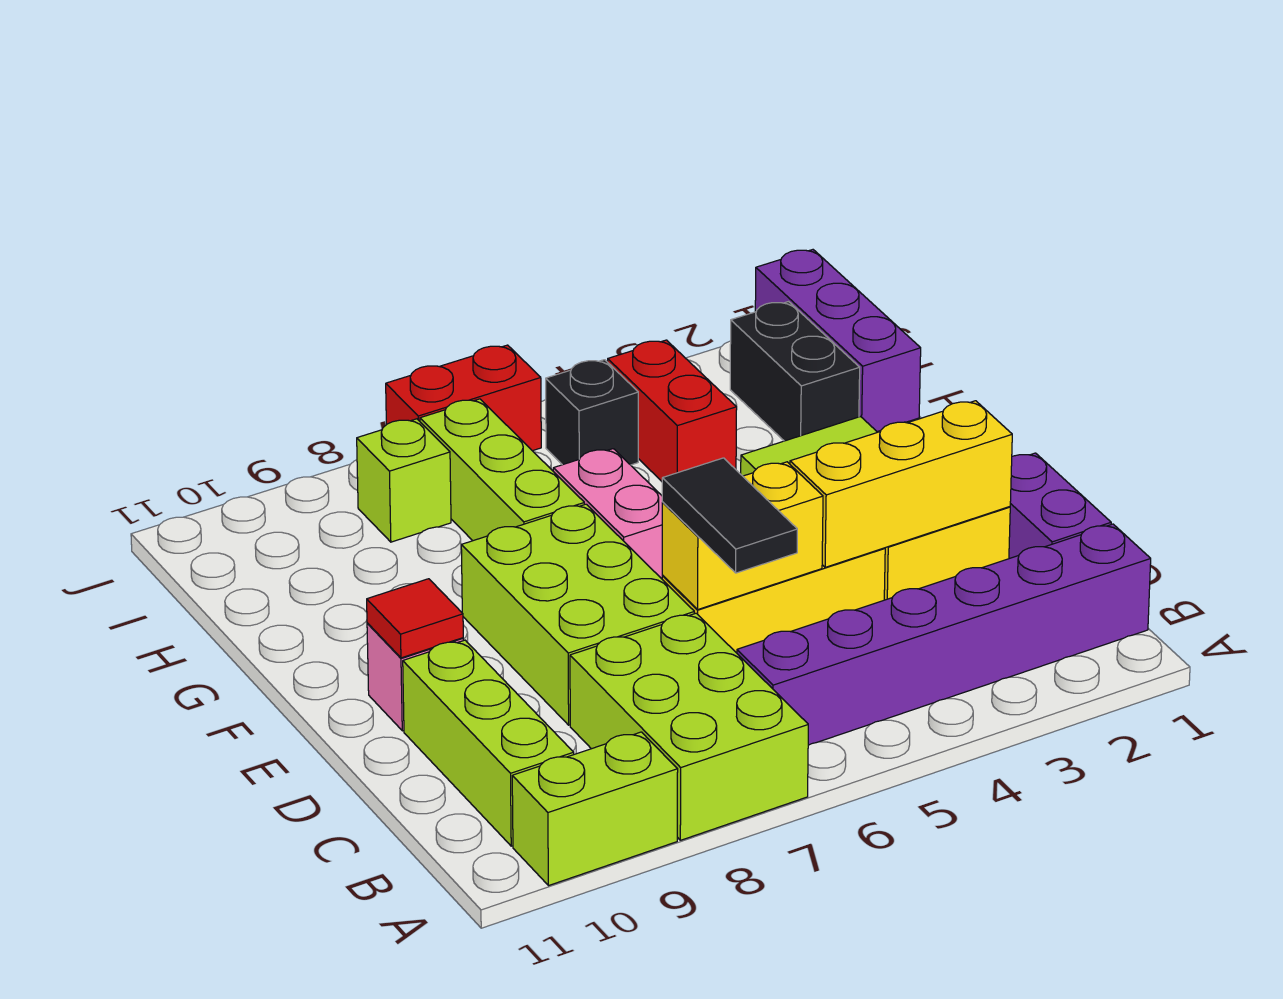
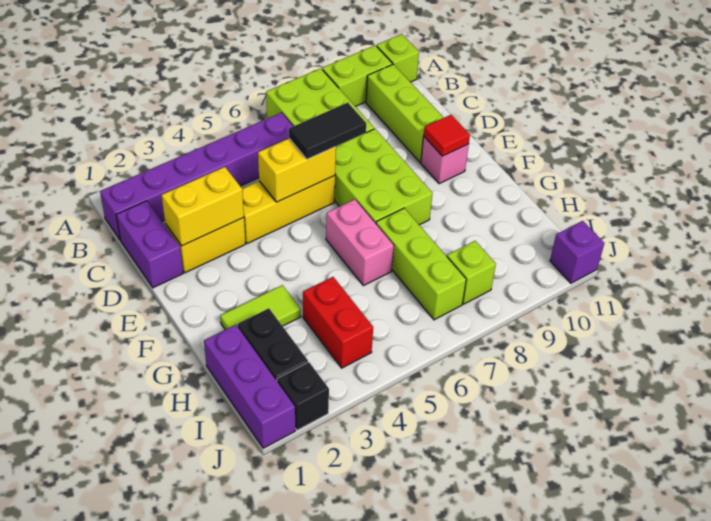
none -> lime brick A11 level 1
black tile C6:D6 level 3 -> black tile D6:D7 level 3
yellow brick D2:D4 level 2 -> yellow brick D2:D3 level 2
black brick I5 level 1 -> black brick J2 level 1
red brick J6:J7 level 1 -> none
none -> purple brick J11 level 1

